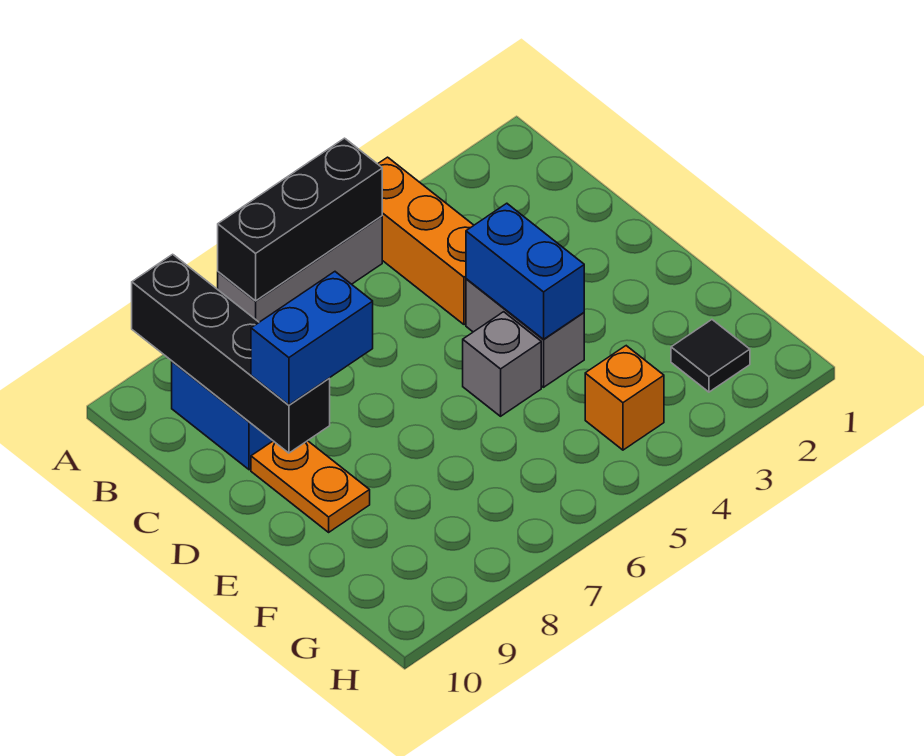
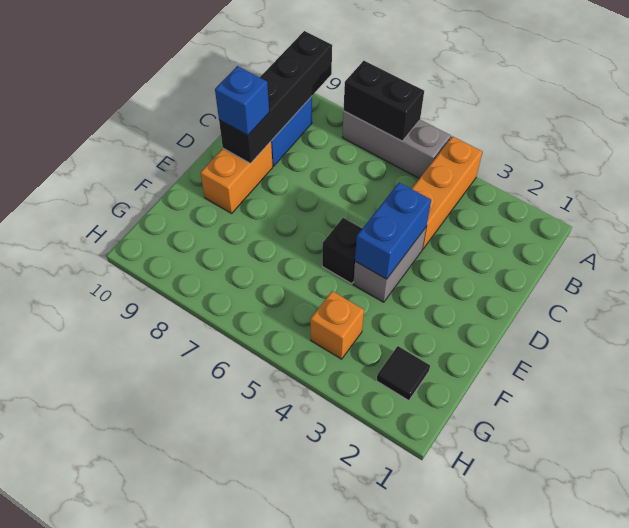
black brick A5:A7 level 2 -> black brick A6:A7 level 2
blue brick D8:D9 level 3 -> blue brick D9 level 3
orange plate D9:E9 level 1 -> orange brick D9:E9 level 1
grey brick E5 level 1 -> black brick E5 level 1

